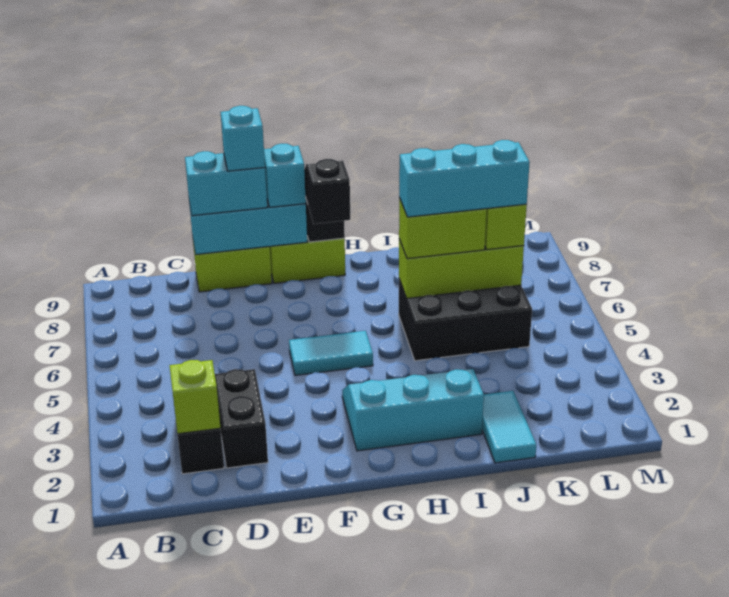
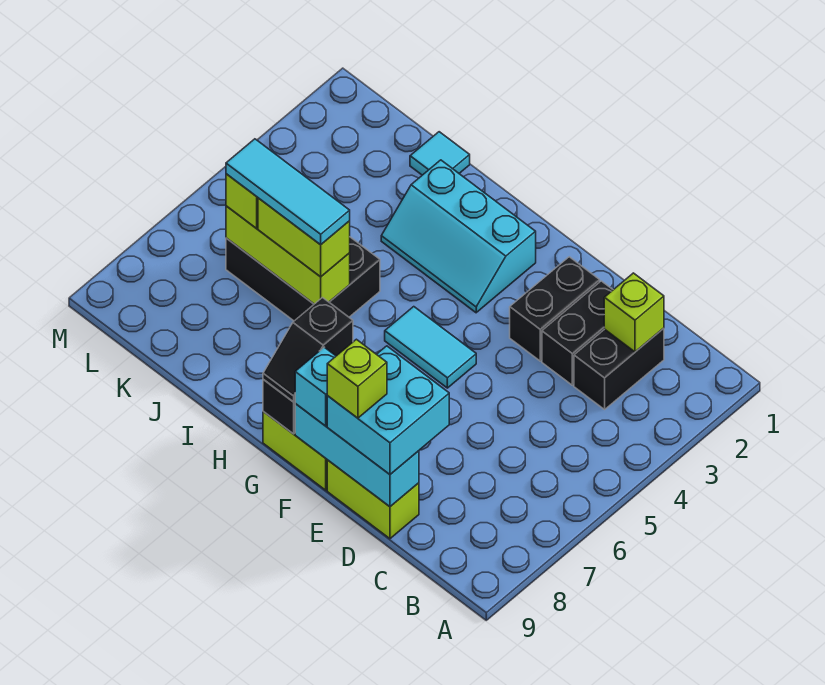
cyan brick D9:E9 level 3 -> cyan brick D8:E9 level 3
none -> black brick E2:E3 level 1
cyan brick E9 level 4 -> lime brick E9 level 4
cyan brick I6:K6 level 4 -> cyan tile I6:K6 level 4
cyan tile J1:J2 level 1 -> cyan tile J1 level 1

